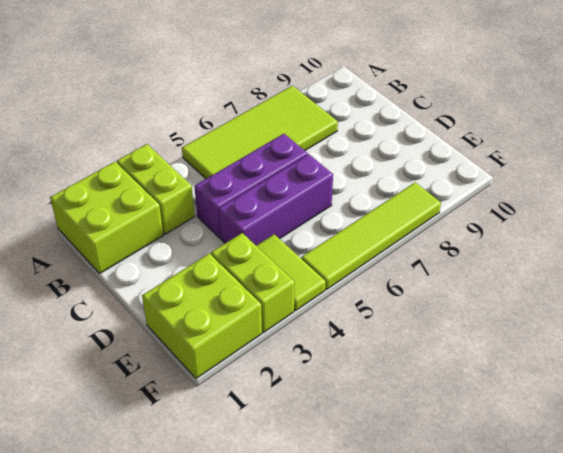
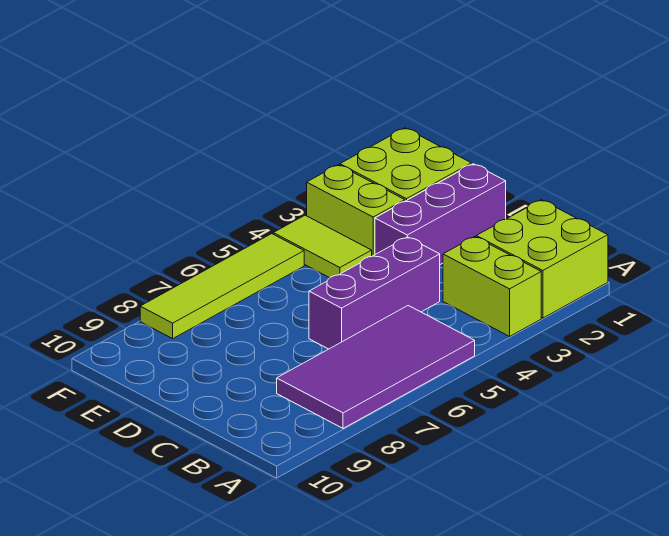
lime tile A5:B8 level 1 -> purple tile A5:B8 level 1
purple brick D4:D6 level 1 -> purple brick D1:D3 level 1

